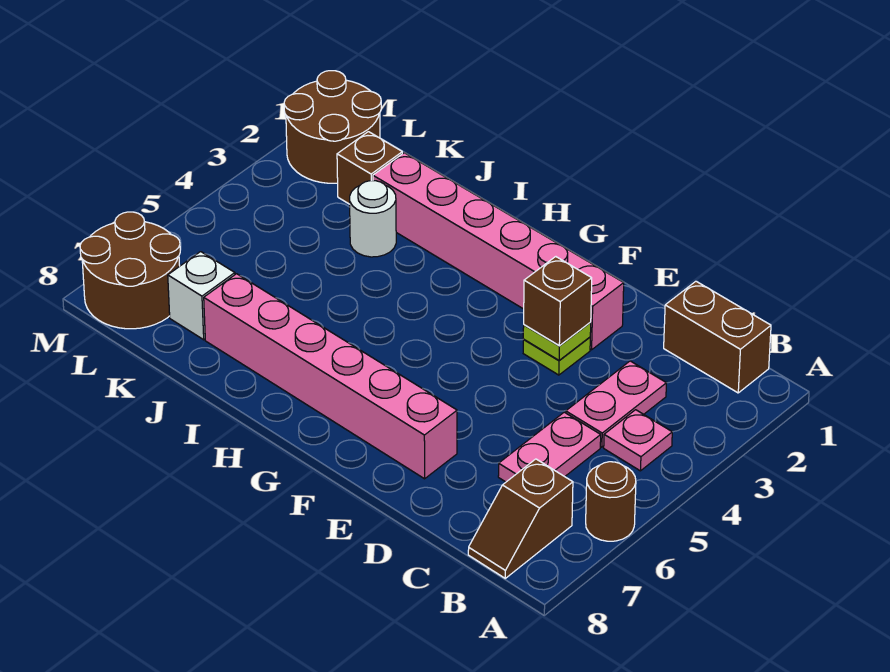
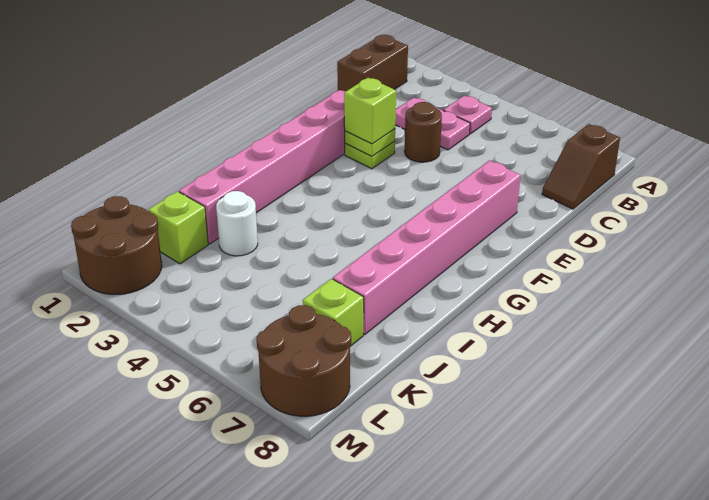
brown round brick A6 level 1 -> brown round brick D4 level 1
brown slope B7:B8 level 1 top 7 -> brown slope B8:C8 level 1 top B
pink plate C5:C6 level 1 -> none
brown brick E3 level 3 -> lime brick E3 level 3
brown brick K2 level 1 -> lime brick K2 level 1
white brick K7 level 1 -> lime brick K7 level 1

